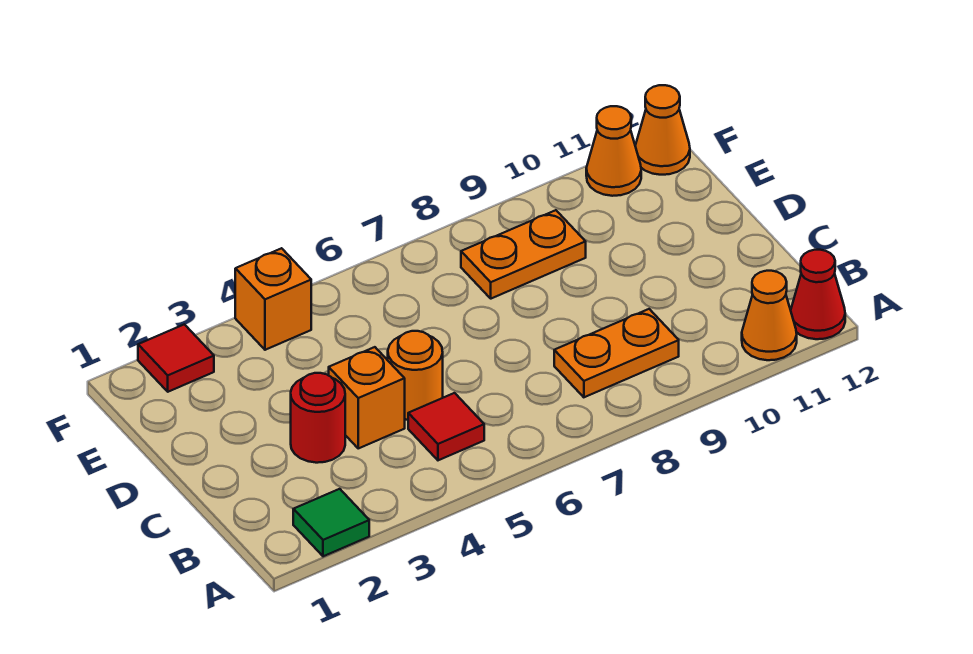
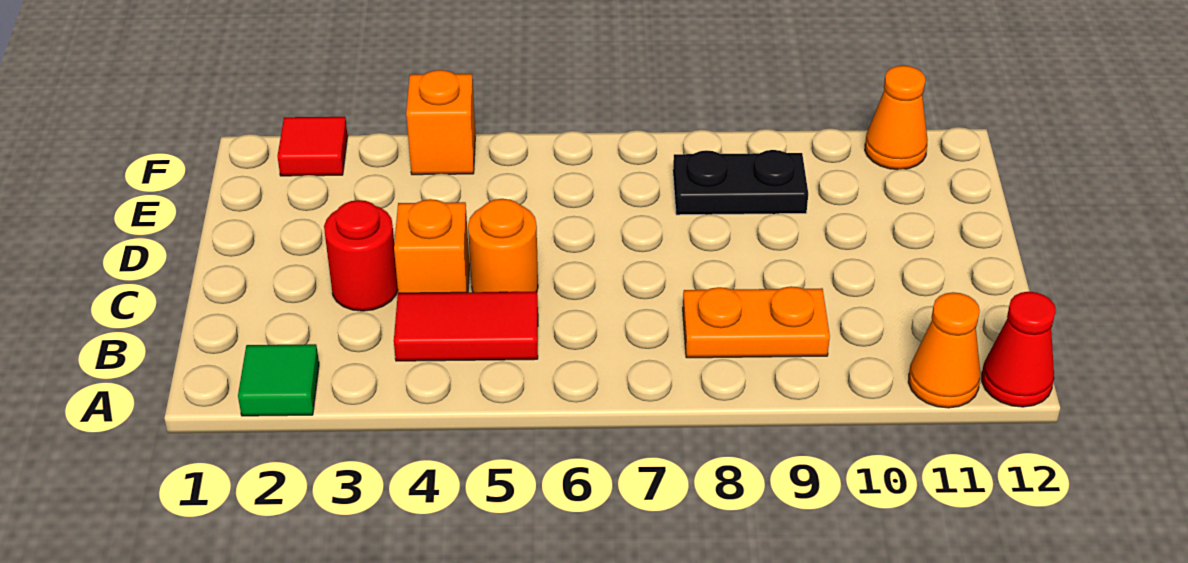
red tile B5 level 1 -> red tile B4:B5 level 1
orange plate E8:E9 level 1 -> black plate E8:E9 level 1
orange cone F12 level 1 -> none

